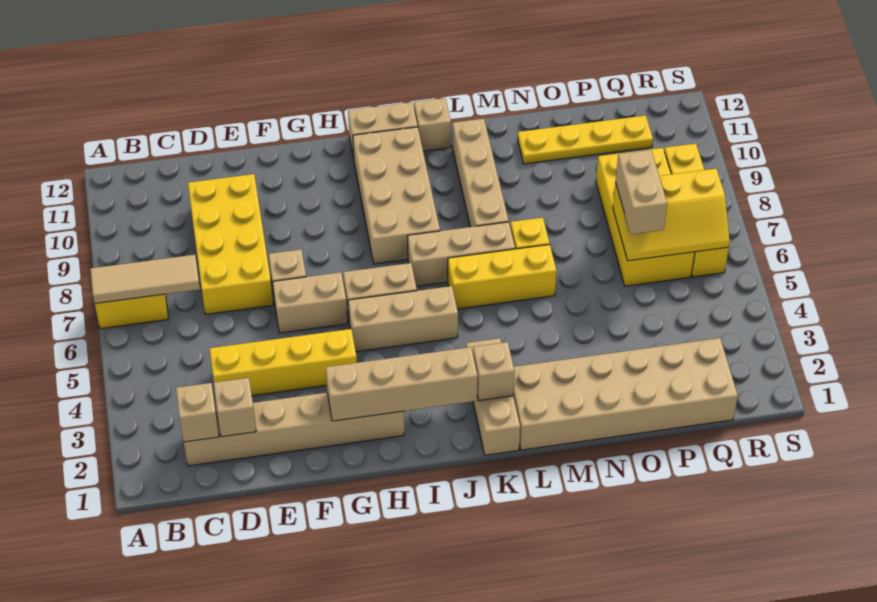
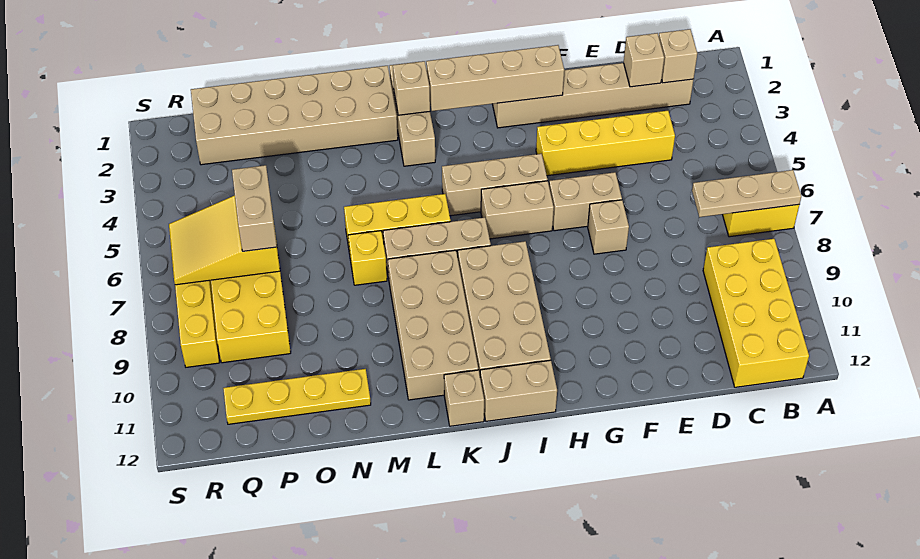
tan tile A7:C7 level 2 -> tan plate A7:C7 level 2
yellow brick D7:E10 level 1 -> yellow brick B9:C12 level 1
tan brick L8:L11 level 1 -> tan brick K8:L11 level 1
yellow slope P6:R7 level 2 top 7 -> yellow slope P6:R7 level 2 top P

